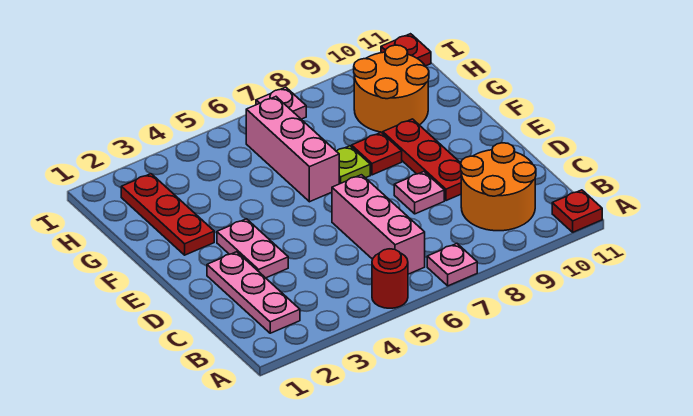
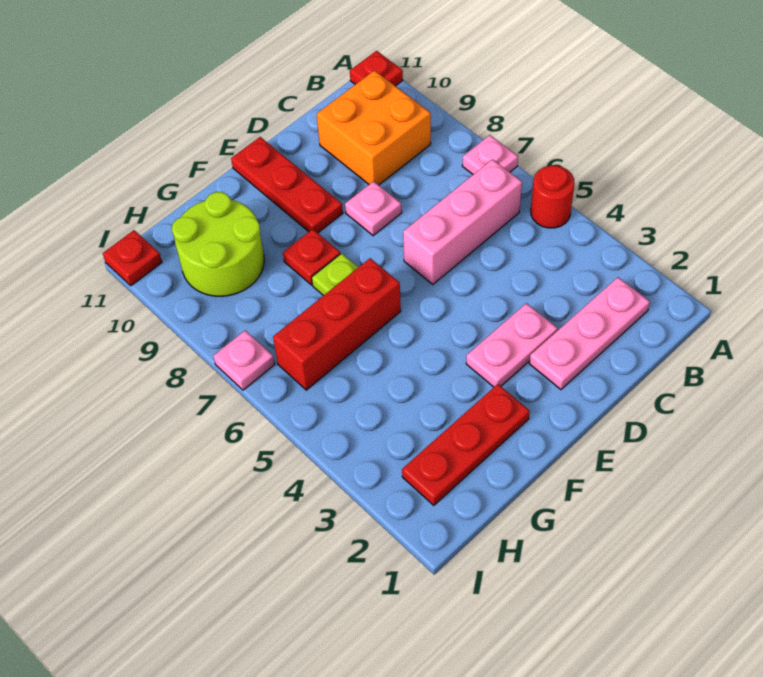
orange round brick B9:C10 level 1 -> orange brick B9:C10 level 1
red plate D9:F9 level 1 -> red plate E9:E11 level 1
pink brick F6:H6 level 1 -> red brick F6:H6 level 1
orange round brick G9:H10 level 1 -> lime round brick G9:H10 level 1

